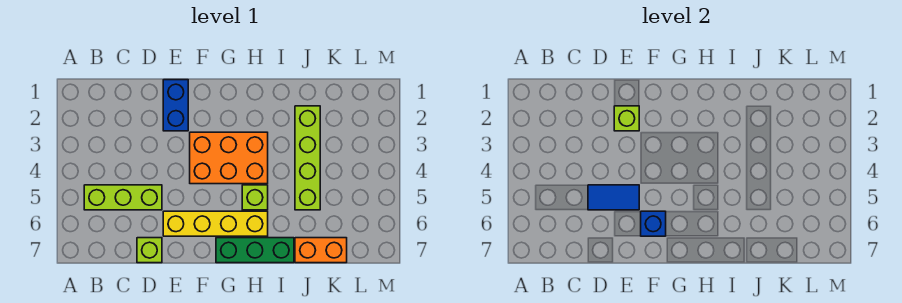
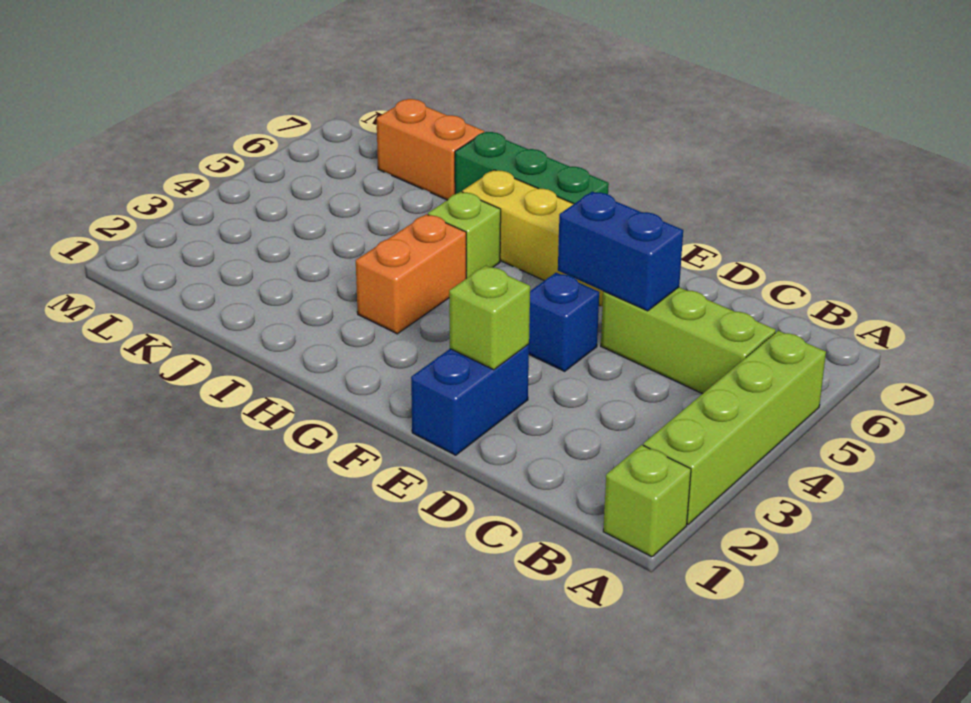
blue tile D5:E5 level 2 -> blue brick D5:E5 level 2
lime brick D7 level 1 -> lime brick A1 level 1
orange brick F3:H4 level 1 -> orange brick H3:H4 level 1
blue brick F6 level 2 -> blue brick E4 level 1
lime brick J2:J5 level 1 -> lime brick A2:A5 level 1

